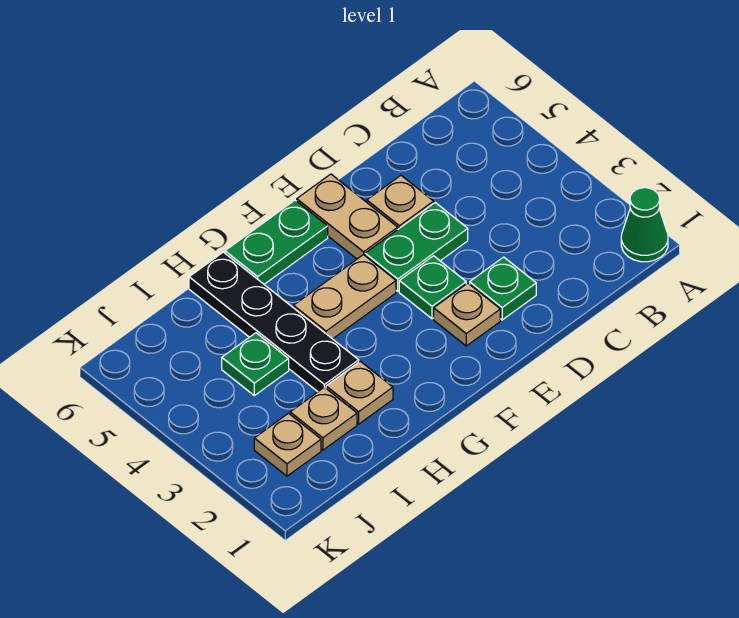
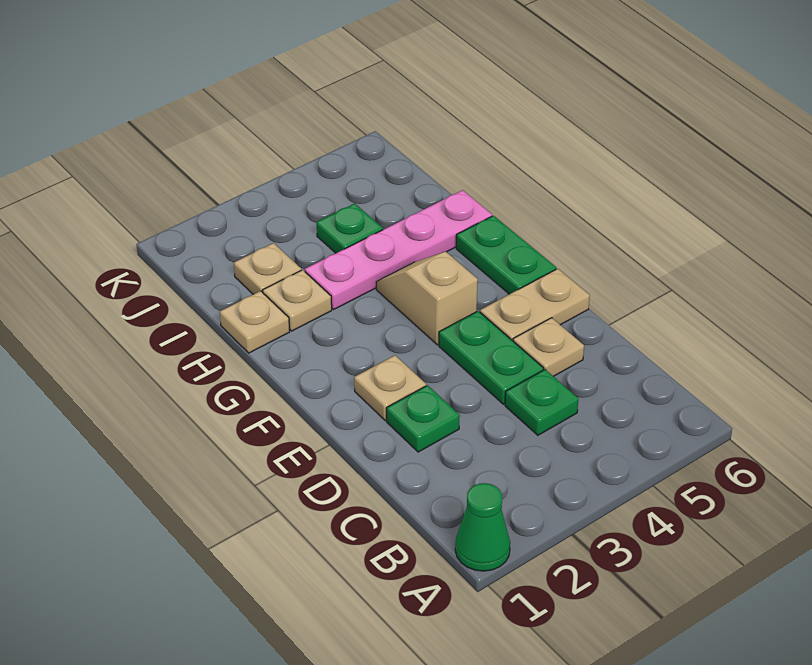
green plate E3 level 1 -> green plate C4 level 1
tan plate F4:G4 level 1 -> tan slope F4:G4 level 1 top F
black plate H3:H6 level 1 -> pink plate H3:H6 level 1
tan plate J2 level 1 -> tan plate H1 level 1

